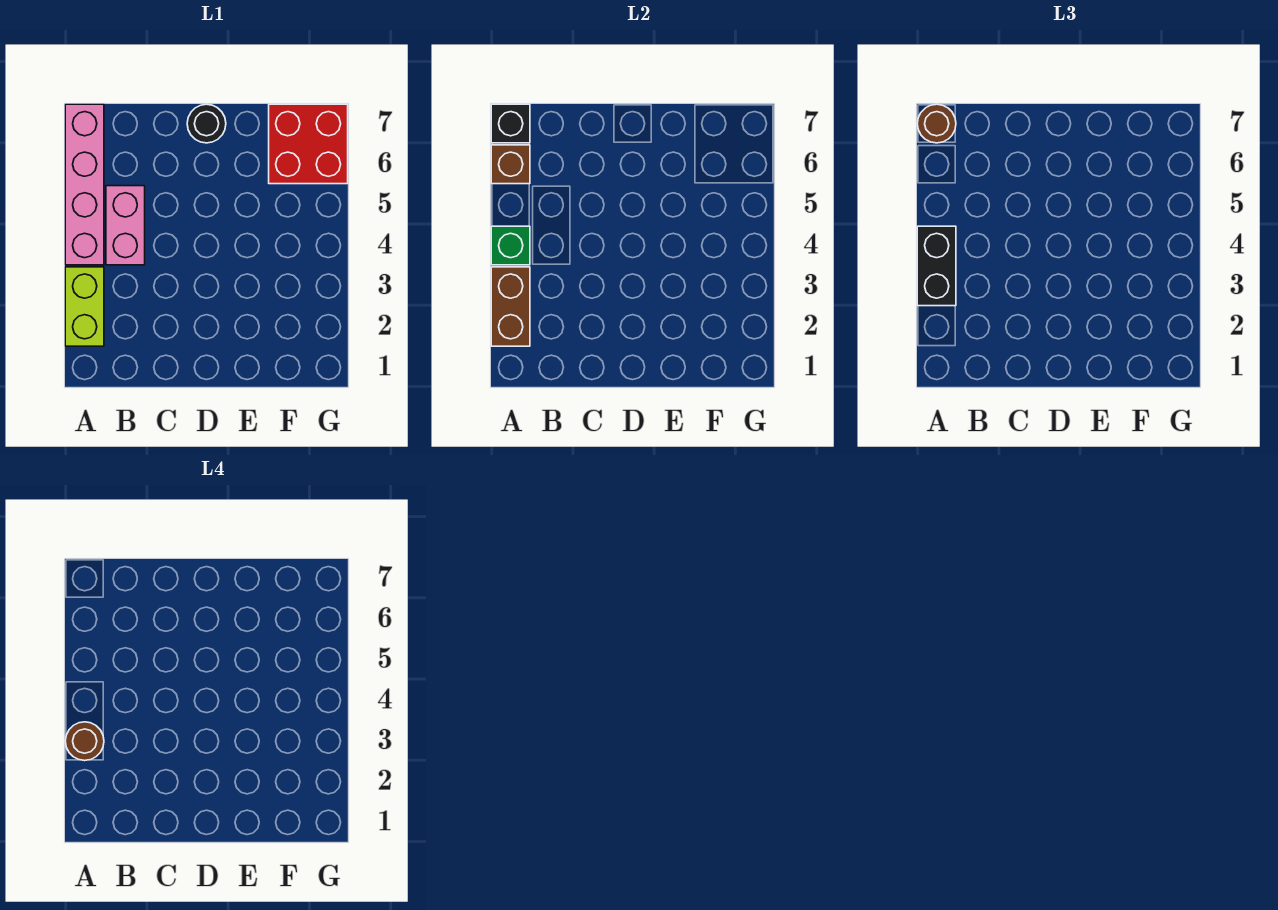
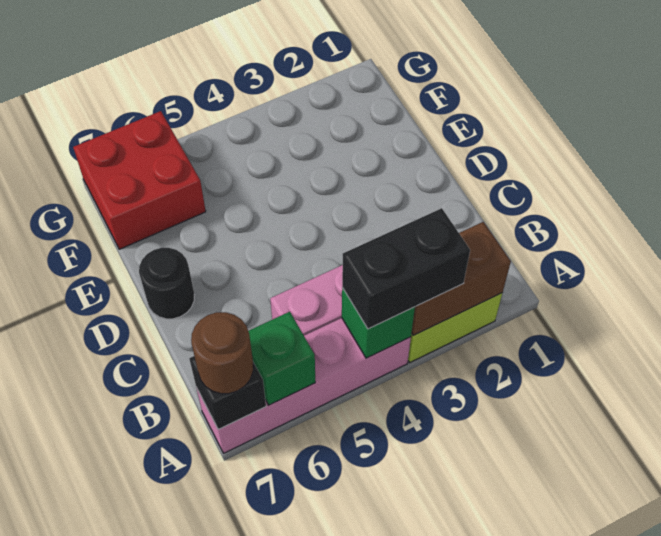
brown round brick A3 level 4 -> none
brown brick A6 level 2 -> green brick A6 level 2

